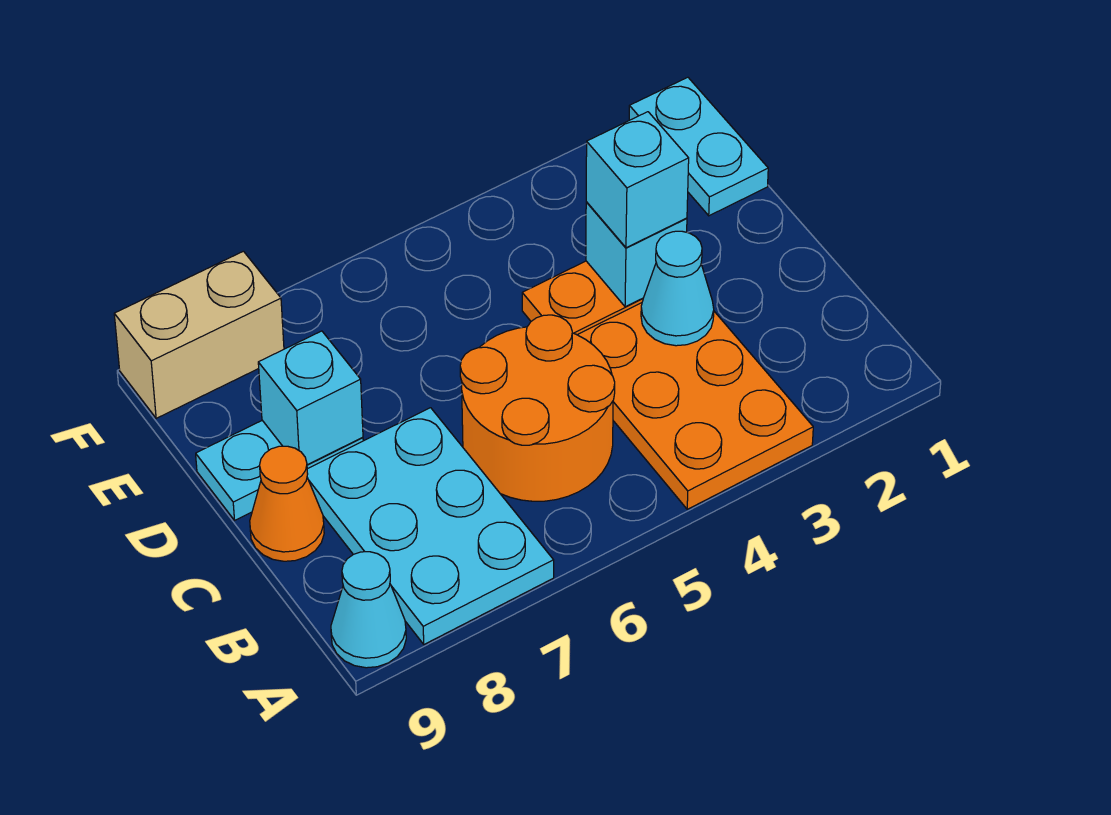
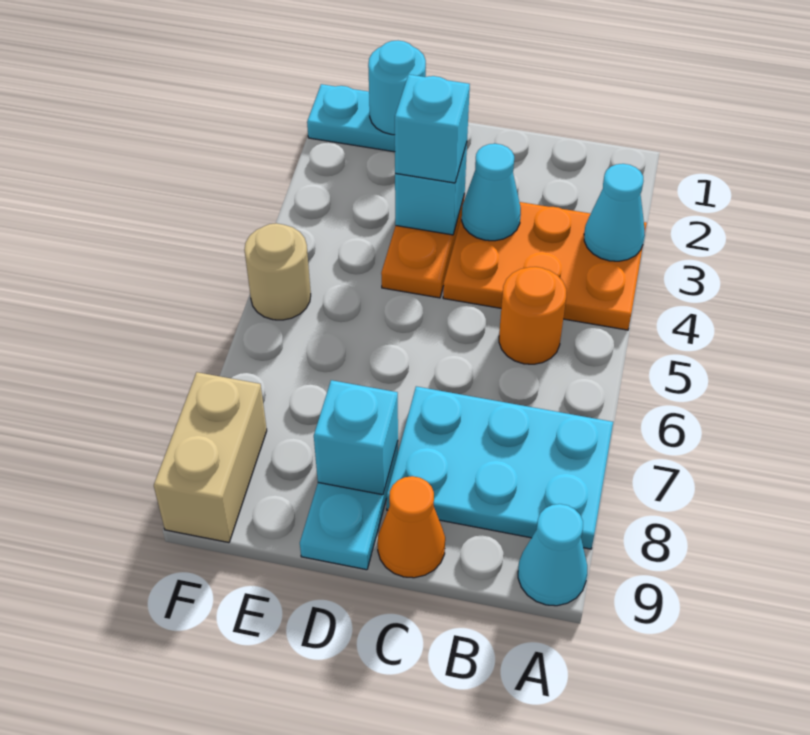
none -> cyan cone A3 level 2
orange round brick B5:C6 level 1 -> orange round brick B5 level 1
none -> cyan round brick E1 level 2
none -> tan round brick F5 level 1

